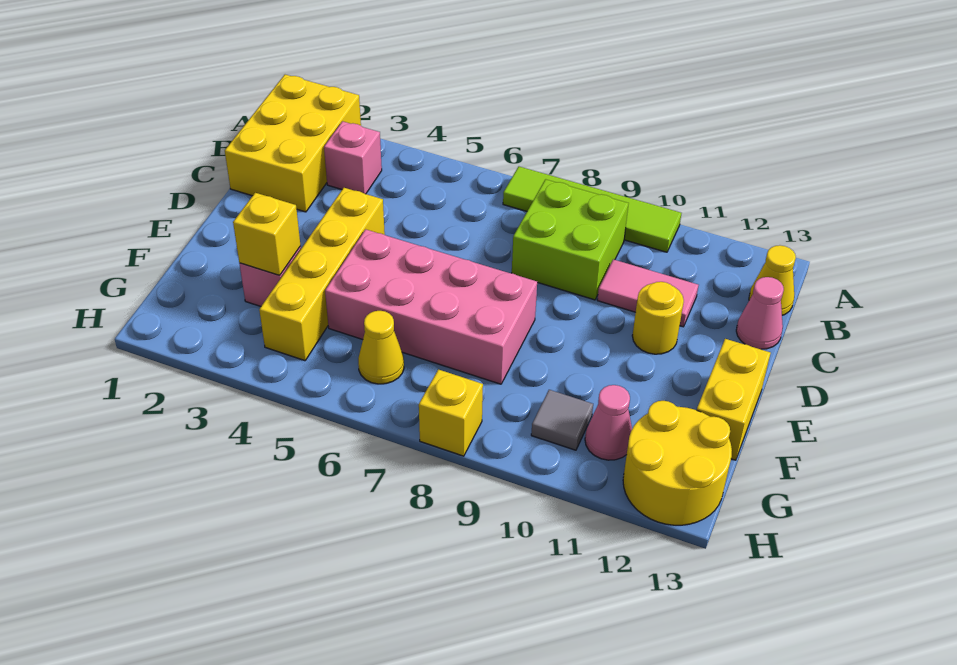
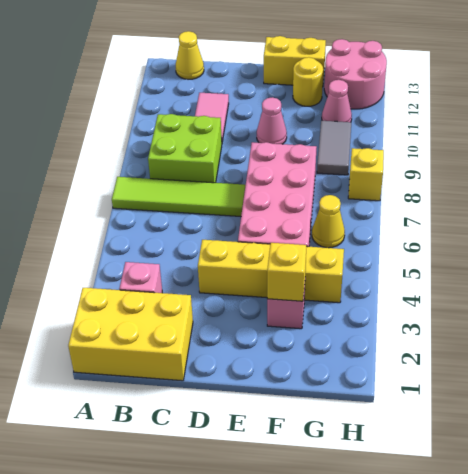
lime tile A7:A10 level 1 -> lime tile A7:D7 level 1
pink cone C13 level 1 -> pink cone E10 level 1
yellow round brick D11 level 1 -> yellow round brick F12 level 1
grey tile G10 level 1 -> grey tile G9:G10 level 1
yellow round brick G12:H13 level 1 -> pink round brick G12:H13 level 1

